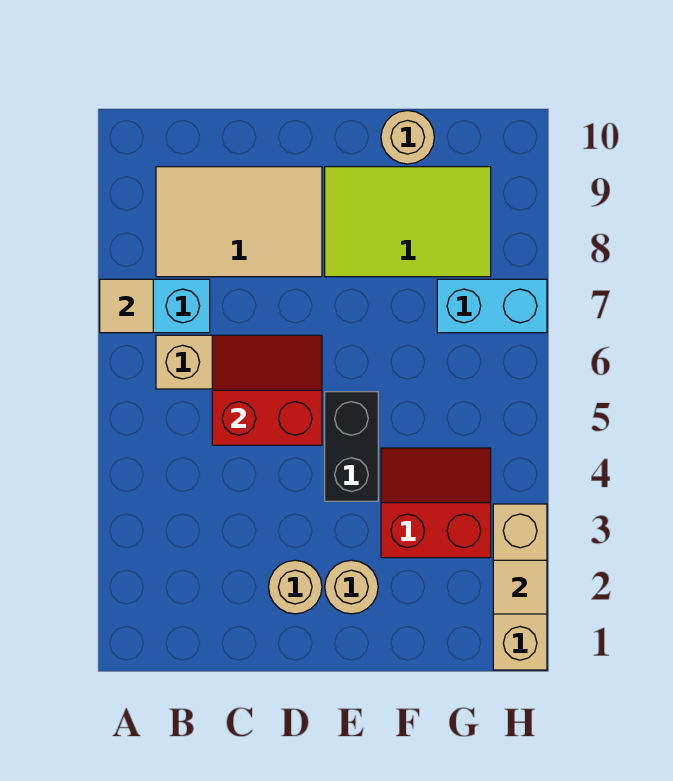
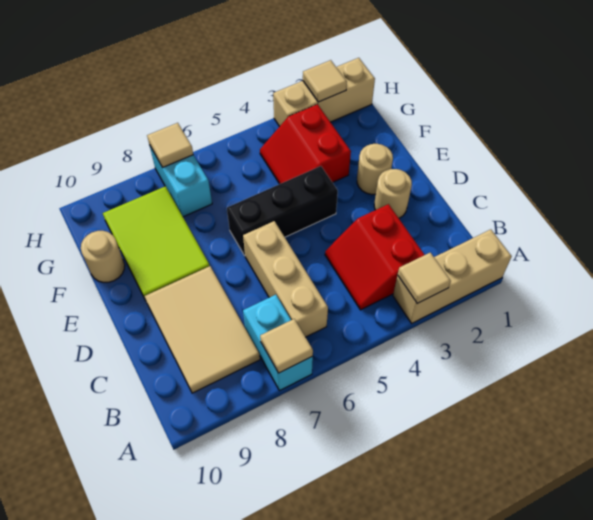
none -> tan brick A1:A3 level 1
none -> tan tile A3 level 2
red slope C5:D6 level 2 top 5 -> red slope B3:C4 level 1 top 3
black brick E4:E5 level 1 -> black brick E4:E6 level 1
none -> tan tile H7 level 2

